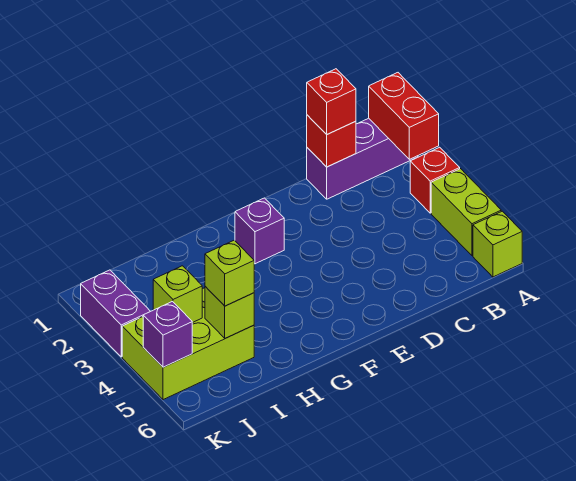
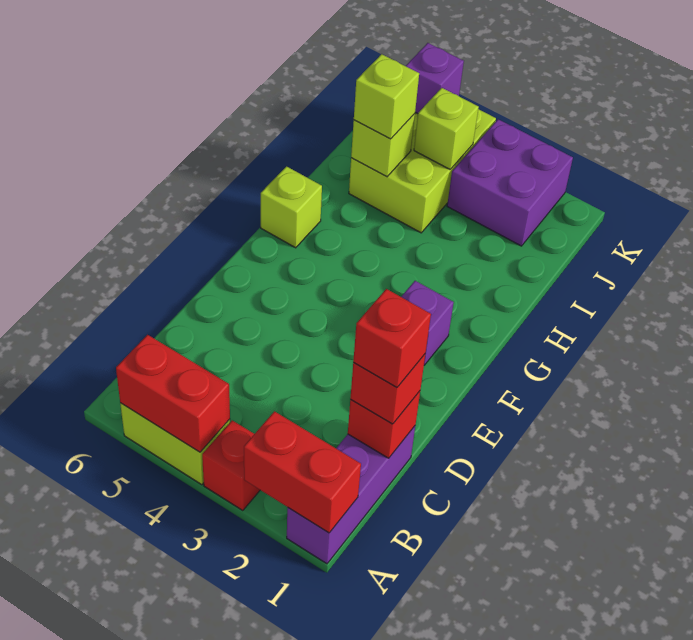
none -> red brick A4:A5 level 2
lime brick A6 level 1 -> lime brick G6 level 1
none -> red brick C1 level 4
purple brick K2:K3 level 1 -> purple brick J2:K3 level 1

